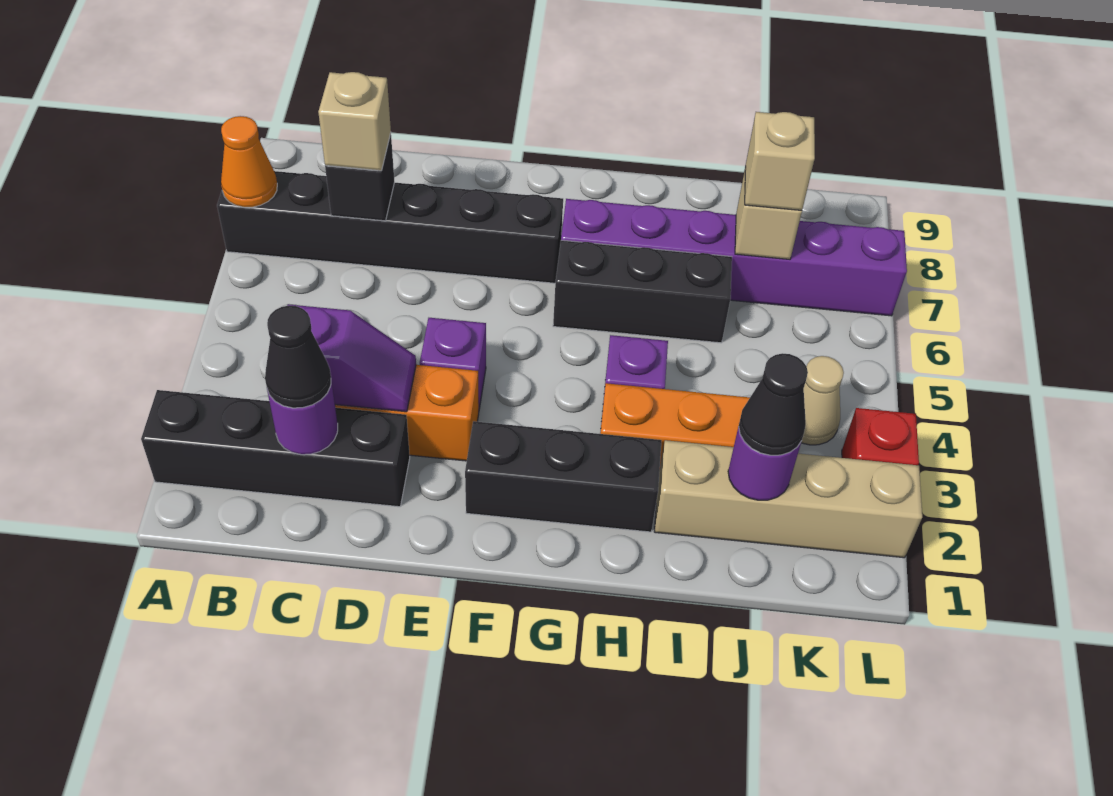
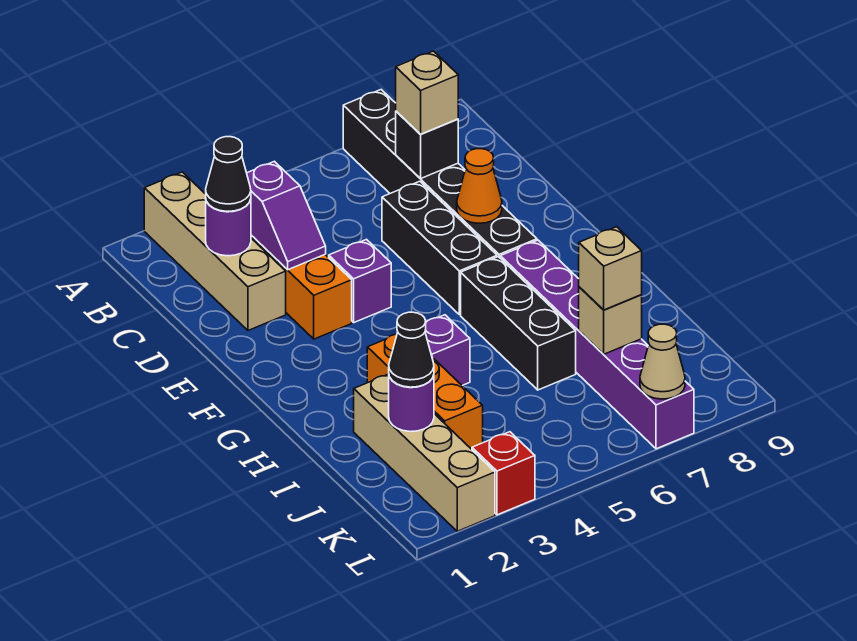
black brick A2:D2 level 1 -> tan brick A2:D2 level 1
orange cone A7 level 2 -> orange cone E7 level 2
black brick F2:H2 level 1 -> black brick D6:F6 level 1
tan cone K4 level 1 -> tan cone L7 level 2

